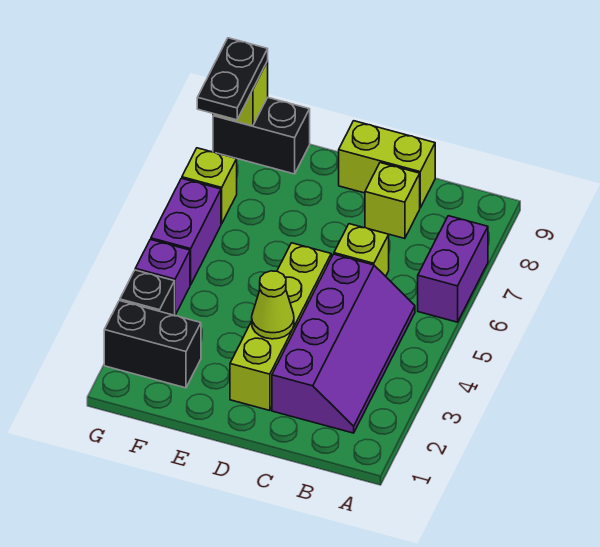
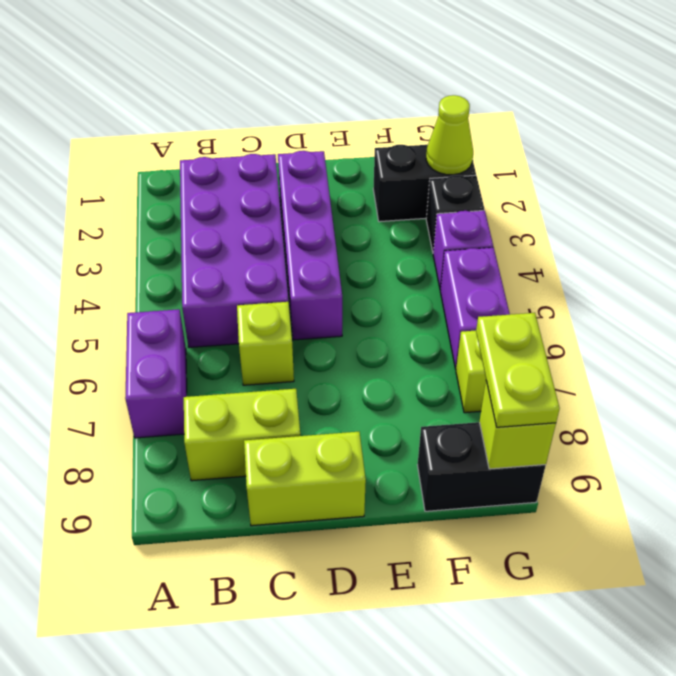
purple slope B2:C5 level 1 top C -> purple brick B2:C5 level 1
lime brick C8 level 1 -> lime brick B8:C8 level 1
lime brick D2:D5 level 1 -> purple brick D2:D5 level 1
lime cone D3 level 2 -> lime cone G2 level 2
black plate G8:G9 level 3 -> lime plate G8:G9 level 3

